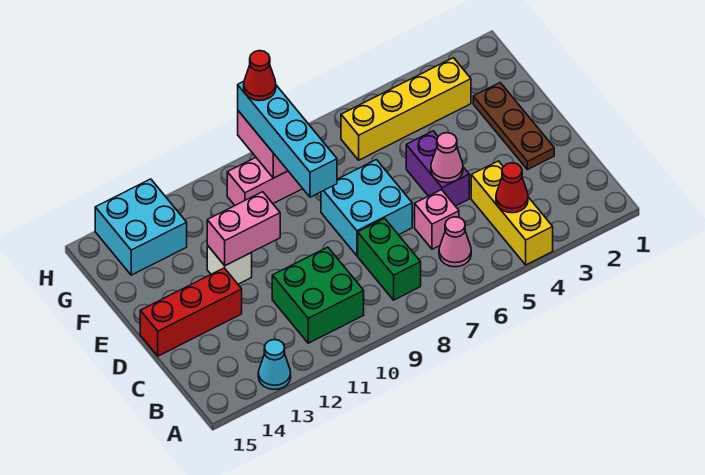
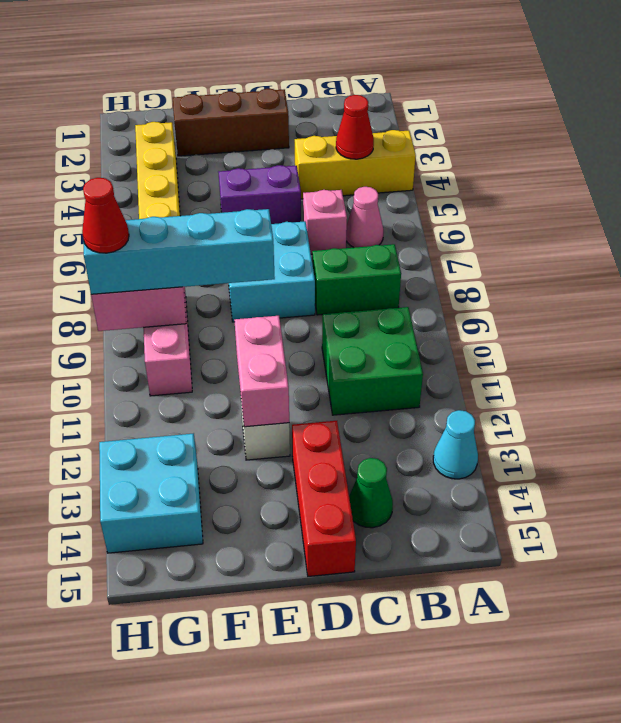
none -> green cone C14 level 1
brown plate D2:F2 level 1 -> brown brick D2:F2 level 1
pink cone D5 level 2 -> none

